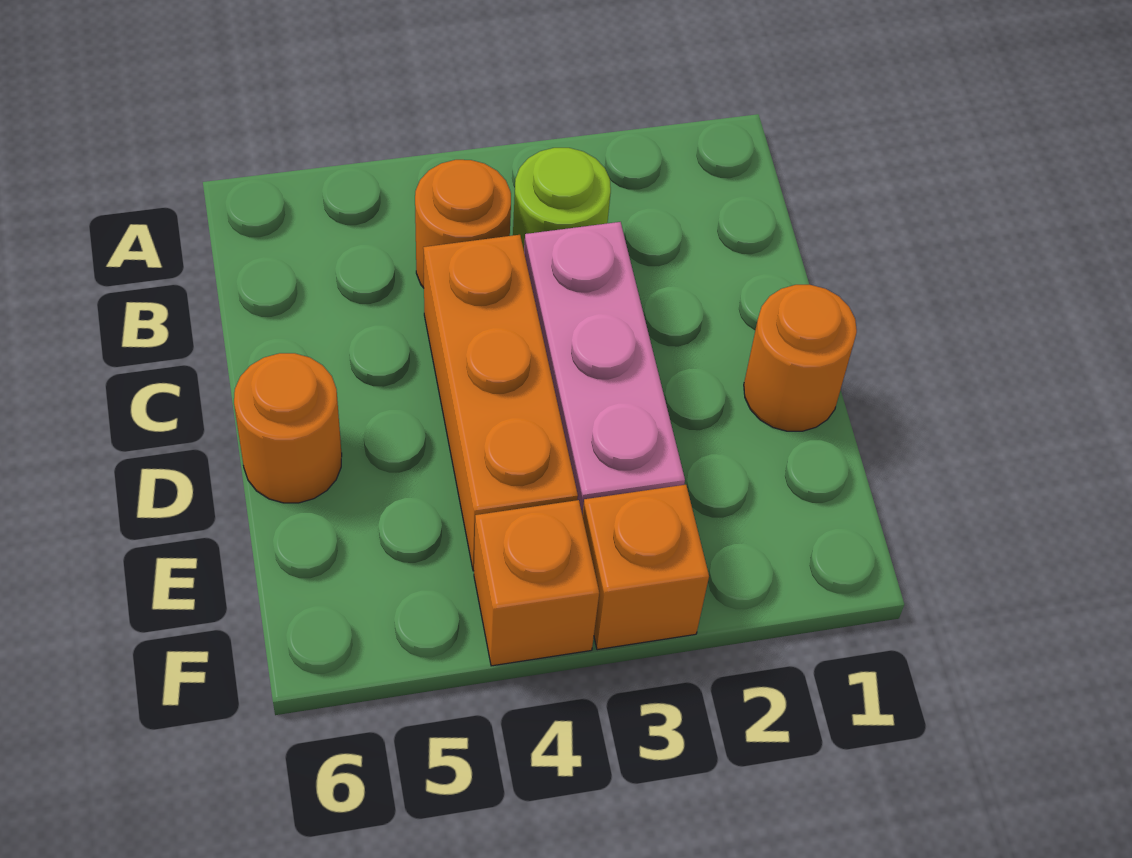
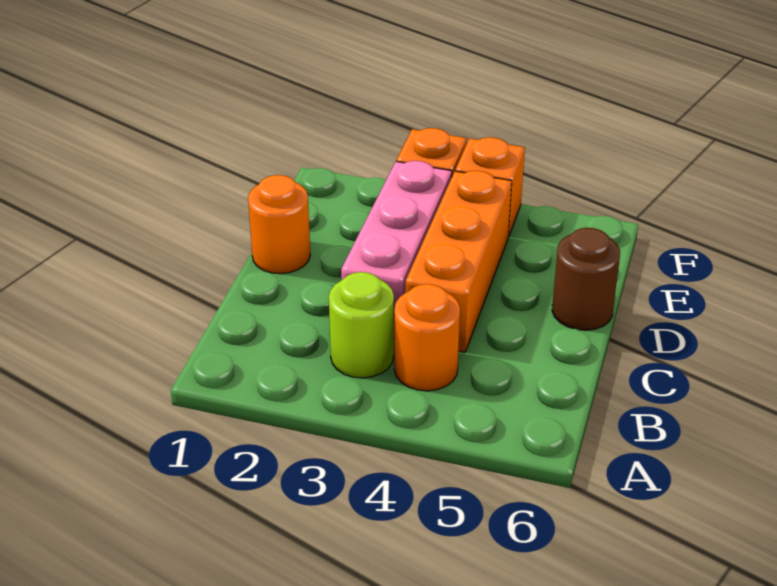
orange round brick D6 level 1 -> brown round brick D6 level 1

